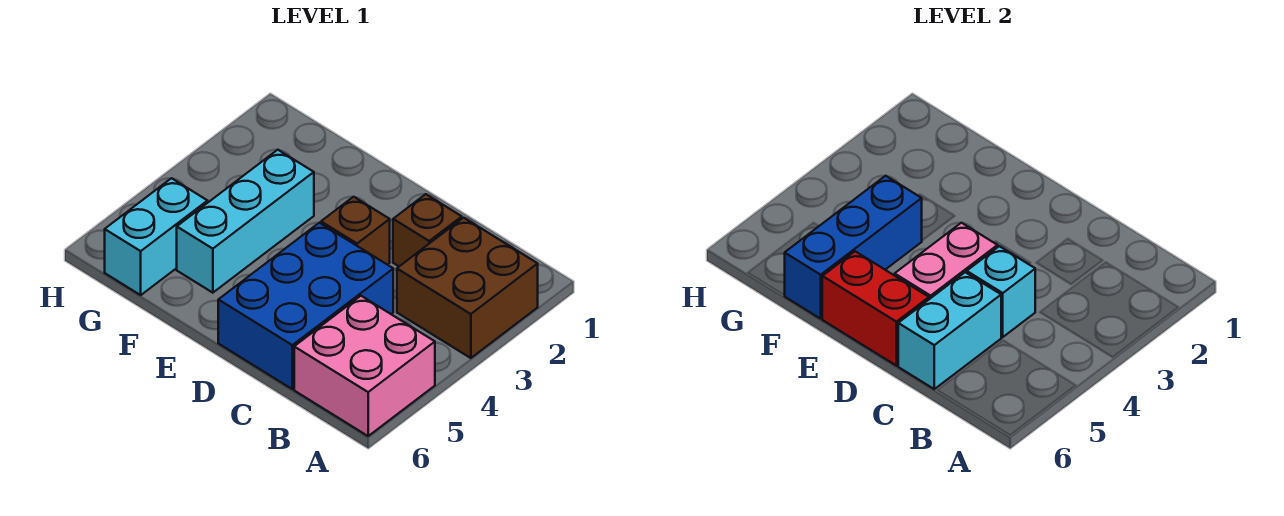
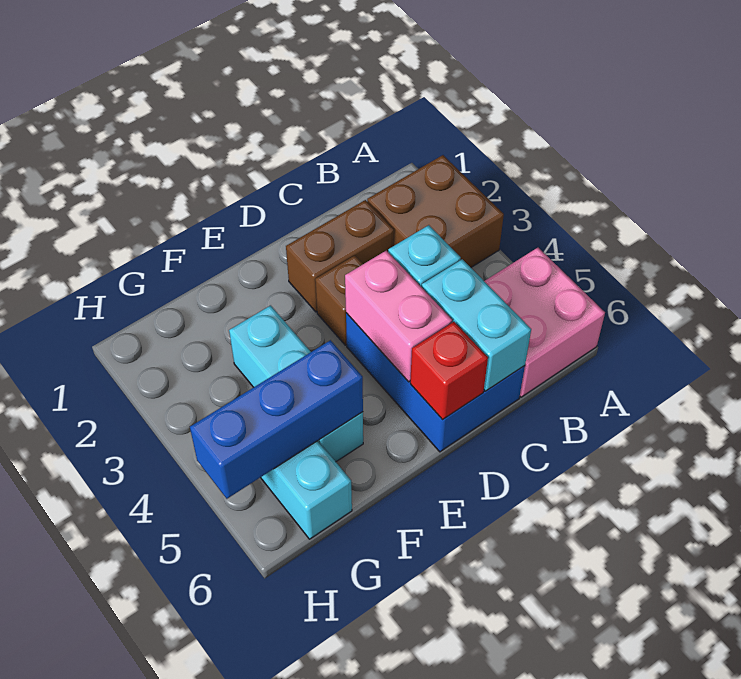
brown brick C2 level 1 -> brown brick C2:D2 level 1
red brick D6:E6 level 2 -> red brick D6 level 2
blue brick F4:F6 level 2 -> blue brick F5:H5 level 2

